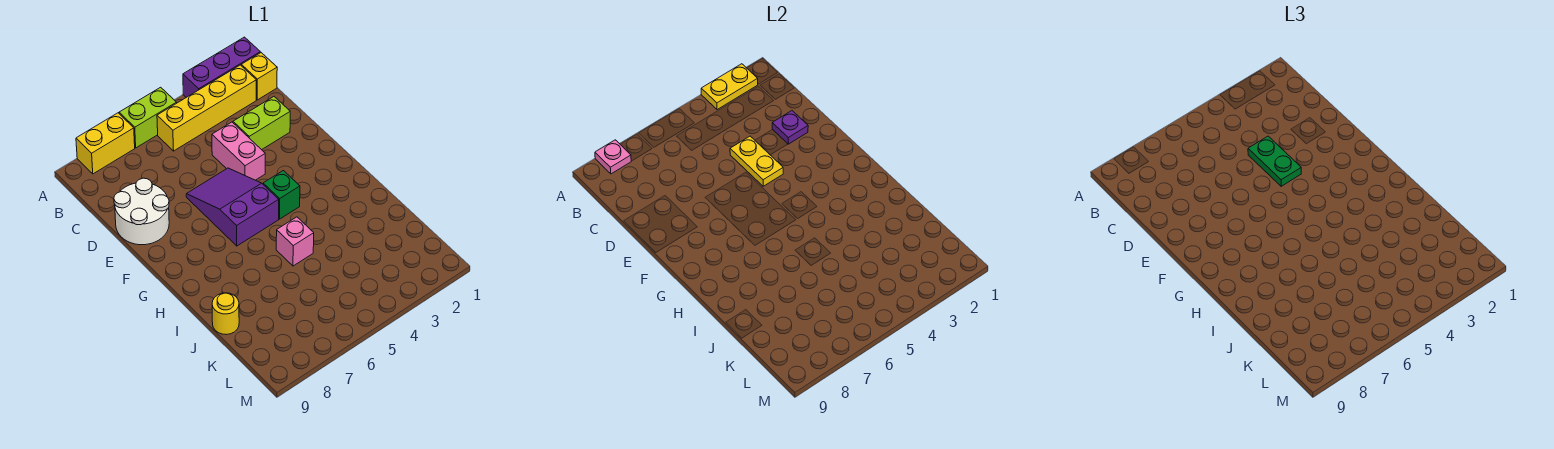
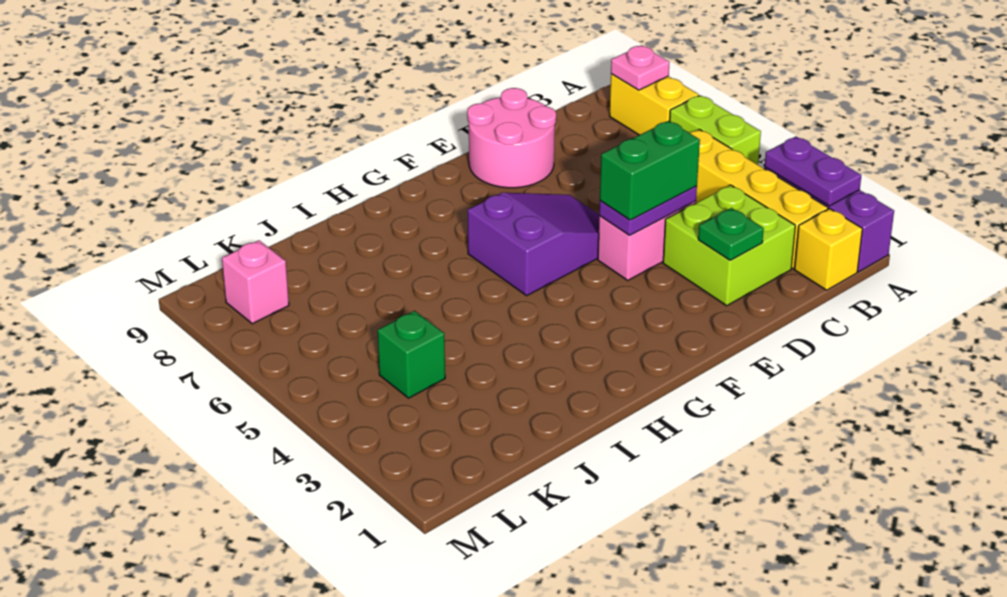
yellow plate A2:A3 level 2 -> purple plate A2:A3 level 2
lime brick D2:D3 level 1 -> lime brick C2:D3 level 1
purple plate D2 level 2 -> green plate D2 level 2
yellow plate D4:E4 level 2 -> purple plate D4:E4 level 2
green plate D4:E4 level 3 -> green brick D4:E4 level 3
white round brick D8:E9 level 1 -> pink round brick D8:E9 level 1
green brick G4 level 1 -> green brick K4 level 1
pink brick I5 level 1 -> pink brick L8 level 1
yellow round brick J9 level 1 -> none

